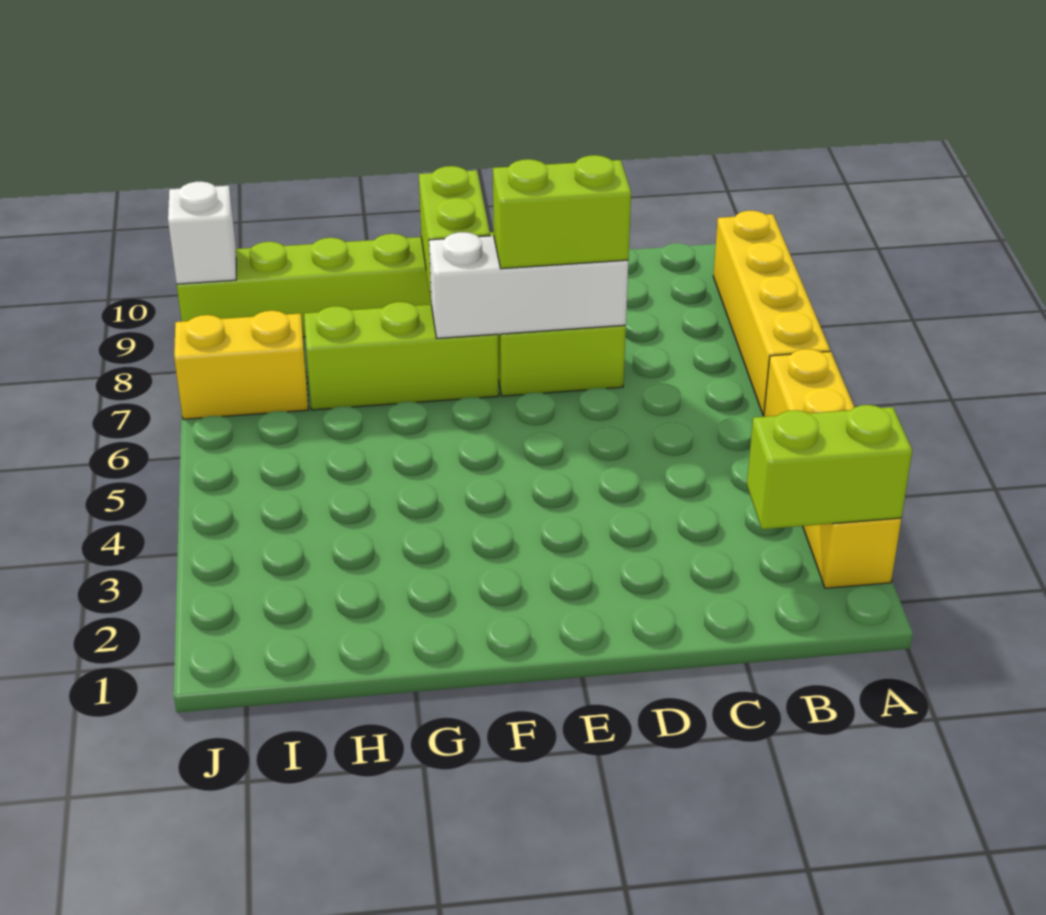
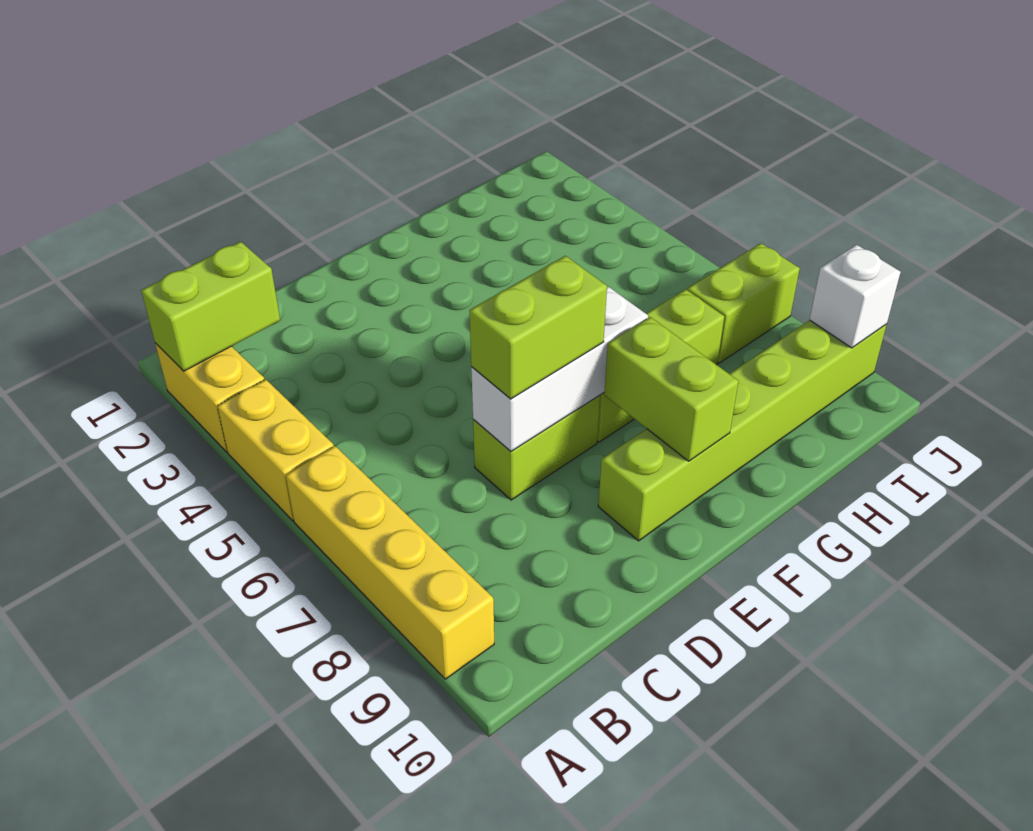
yellow brick I7:J7 level 1 -> lime brick I7:J7 level 1

